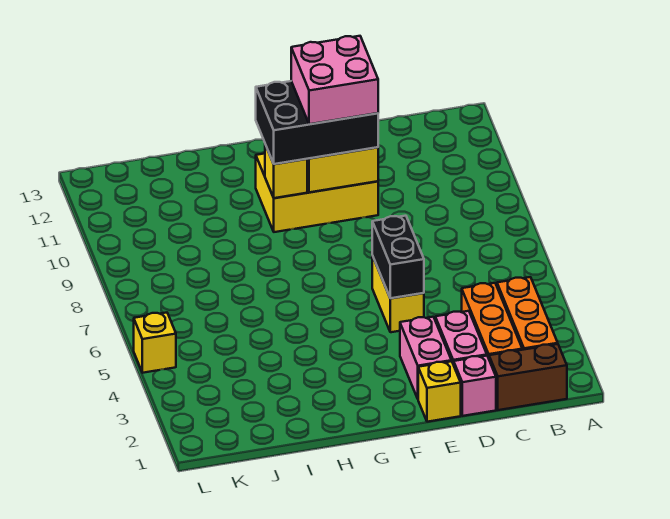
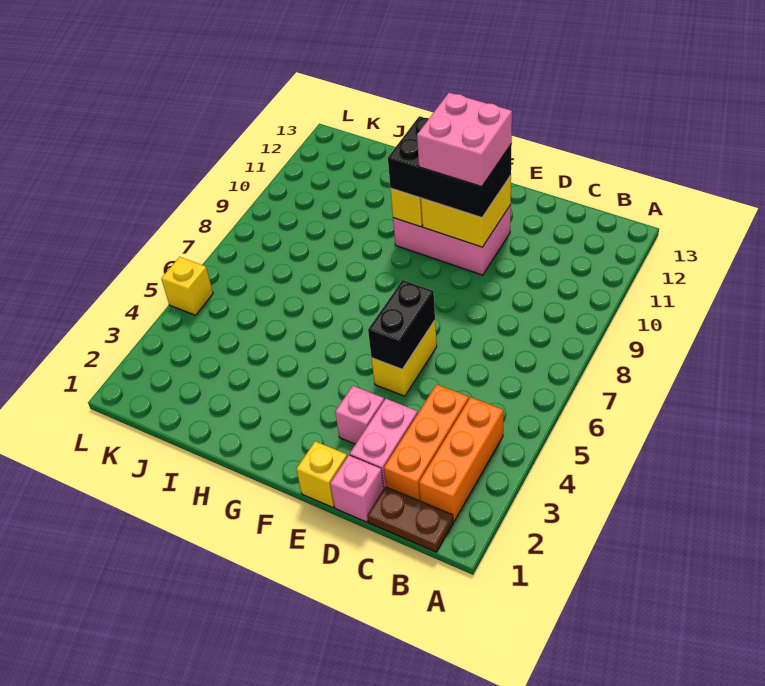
brown brick B1:C1 level 1 -> brown plate B1:C1 level 1
pink brick E2:E3 level 1 -> pink brick E3 level 1
yellow brick E10:G11 level 1 -> pink brick E10:G11 level 1

